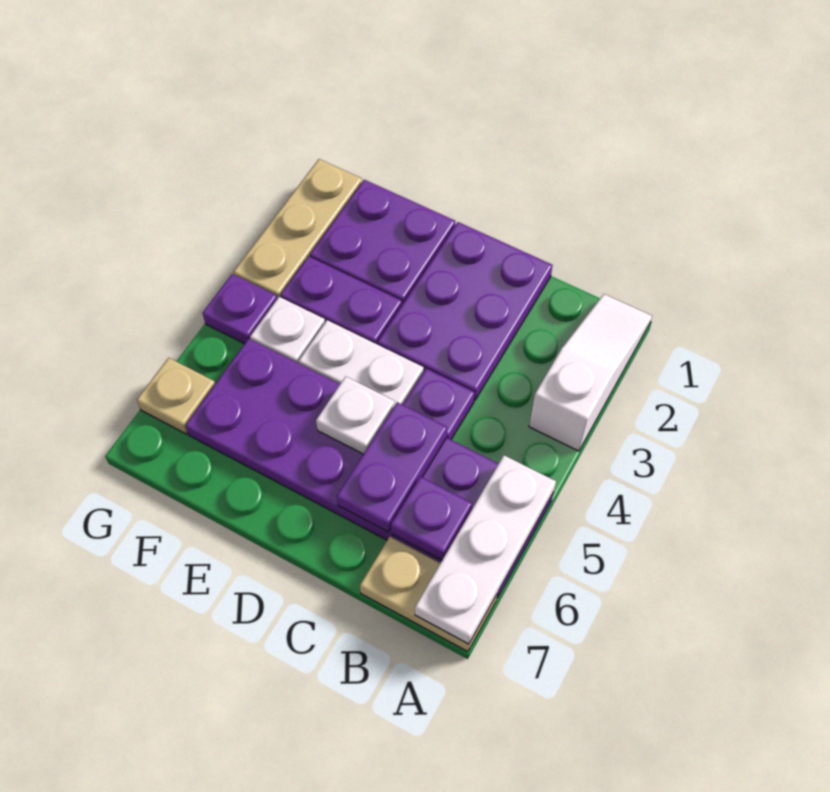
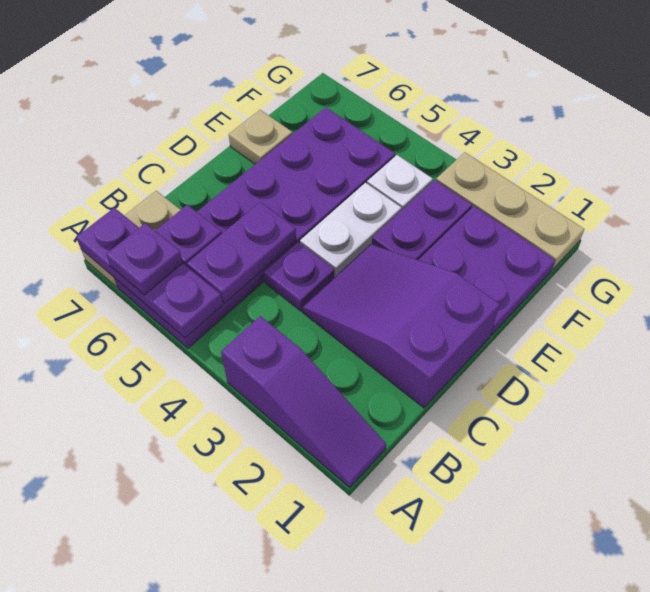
white slope A1:A3 level 1 top 3 -> purple slope A1:A3 level 1 top 3
white plate A5:A7 level 2 -> purple plate A5:A7 level 2
purple plate C1:D3 level 1 -> purple slope C1:D3 level 1 top 1
purple plate C5:C6 level 2 -> purple plate B5:C5 level 2
white plate D5 level 2 -> none
purple plate G4 level 1 -> purple plate A6 level 3
tan plate G6 level 1 -> tan plate E7 level 1

